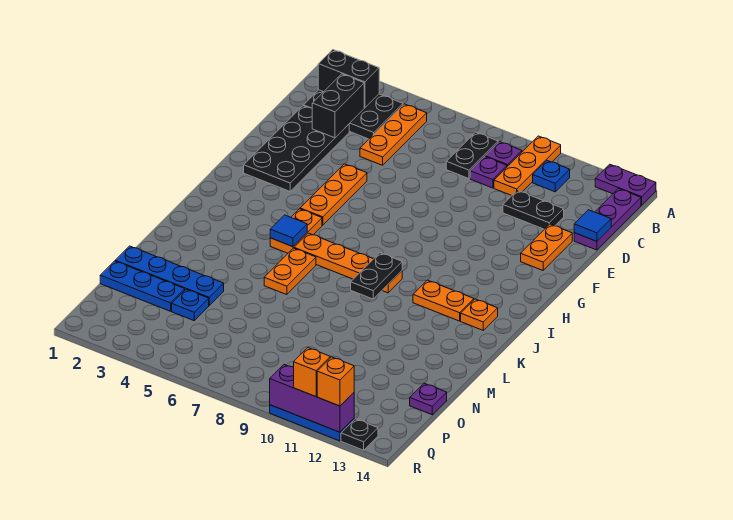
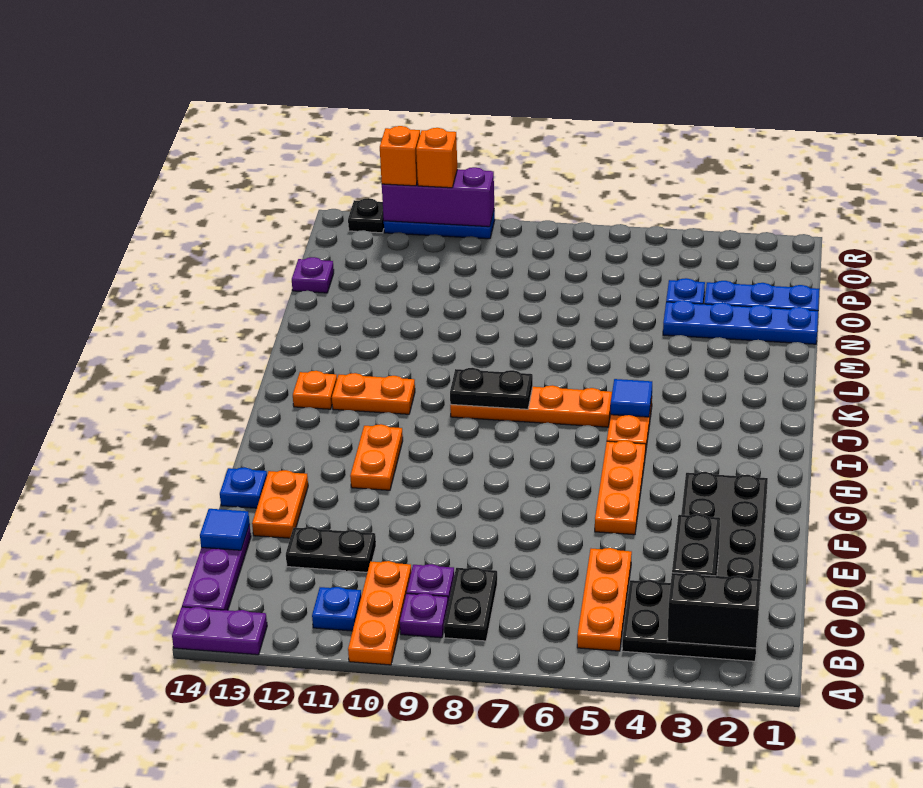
none -> blue plate F14 level 1
black plate J9:K9 level 2 -> black plate J8:J9 level 2
orange plate K6:L6 level 1 -> orange plate G11:H11 level 1

